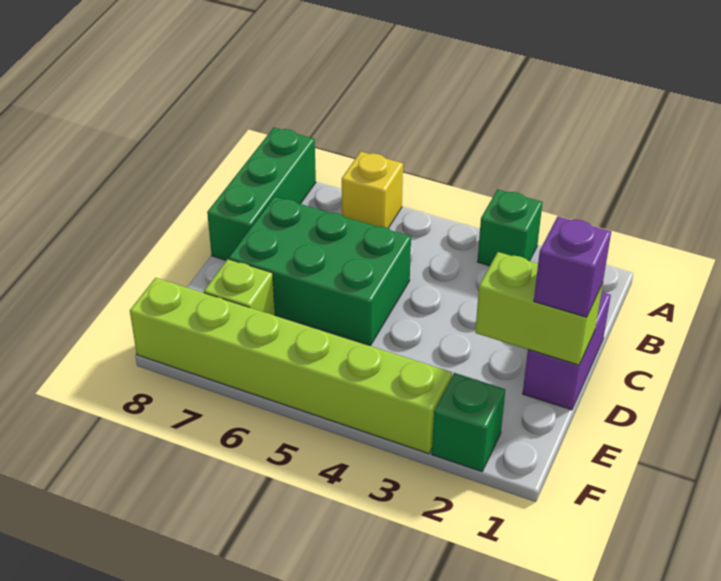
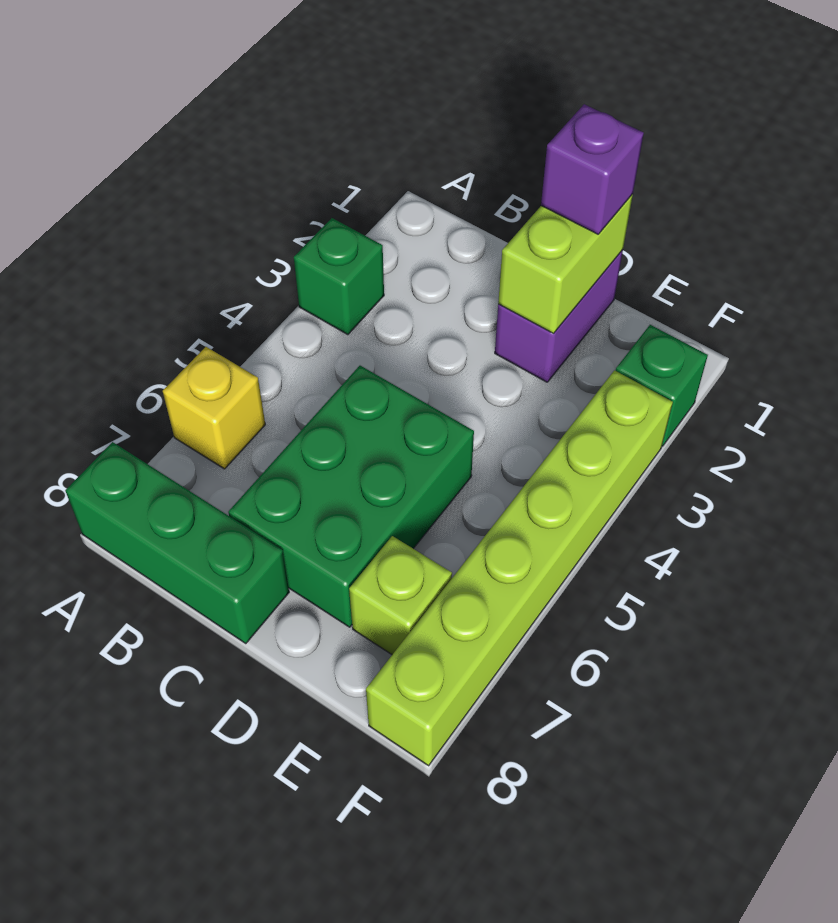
purple brick C1:D1 level 1 -> purple brick D1:D2 level 1

